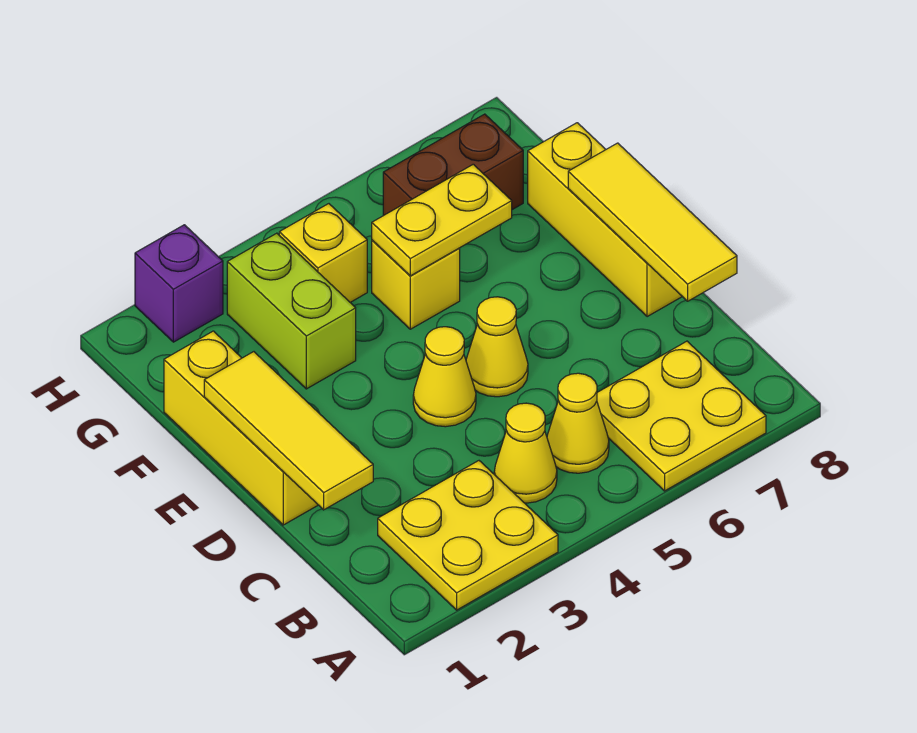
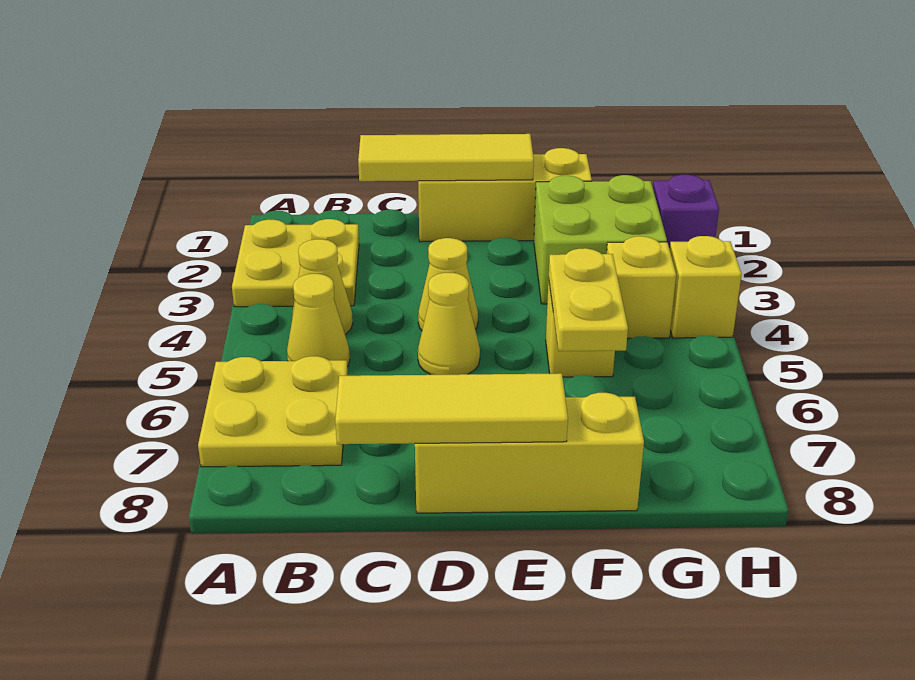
lime brick F3:G3 level 1 -> lime brick F2:G3 level 1
brown brick G6:G7 level 1 -> none
none -> yellow brick H4 level 1

